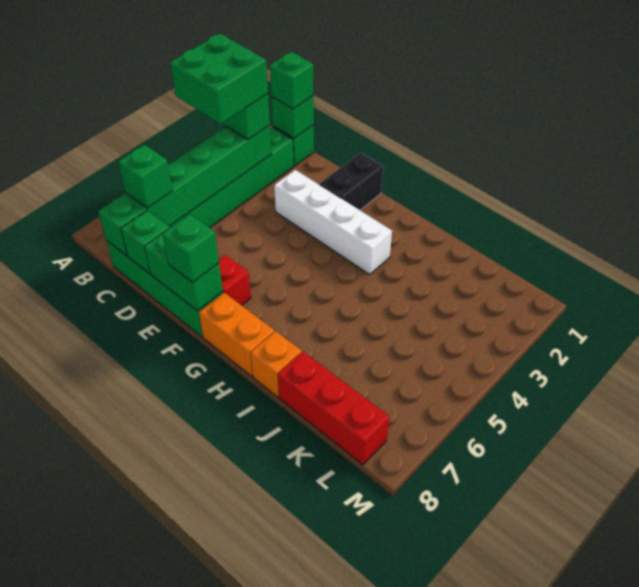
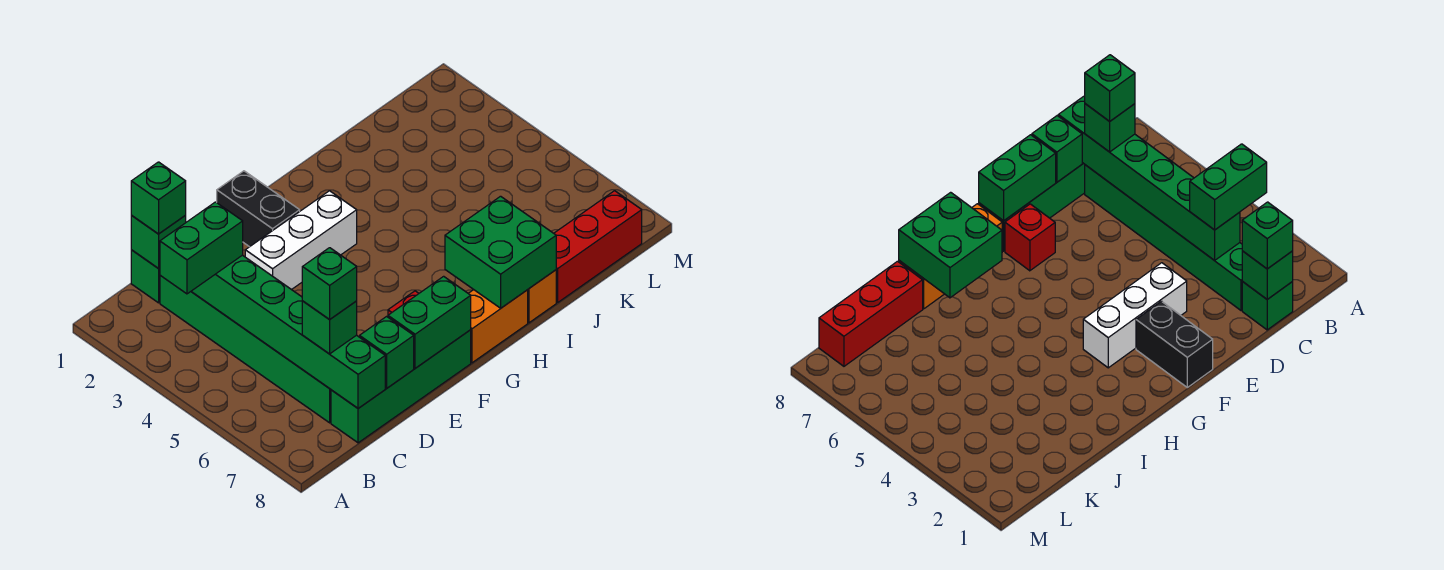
green brick B3:C4 level 4 -> green brick H7:I8 level 2
white brick E3:H3 level 1 -> white brick E3:G3 level 1
green brick F8 level 3 -> green brick C7 level 4

